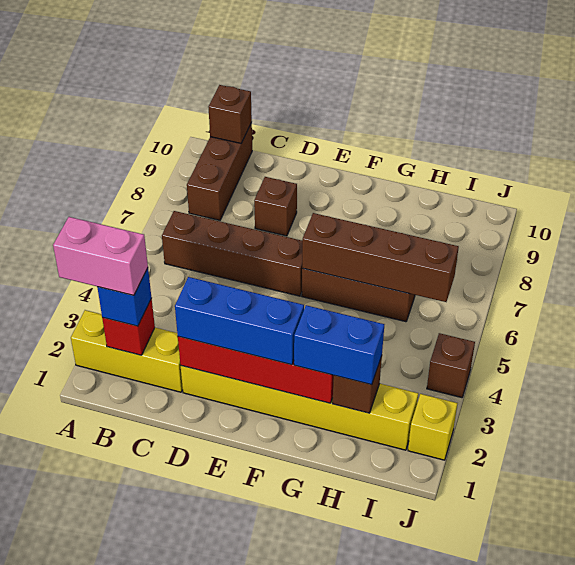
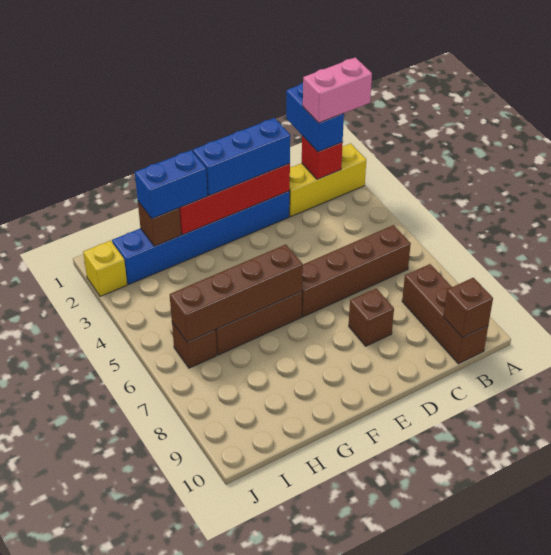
blue brick B2 level 3 -> blue brick B1:B2 level 3
yellow brick D2:I2 level 1 -> blue brick D2:I2 level 1
brown brick J4 level 1 -> brown brick I6 level 1

